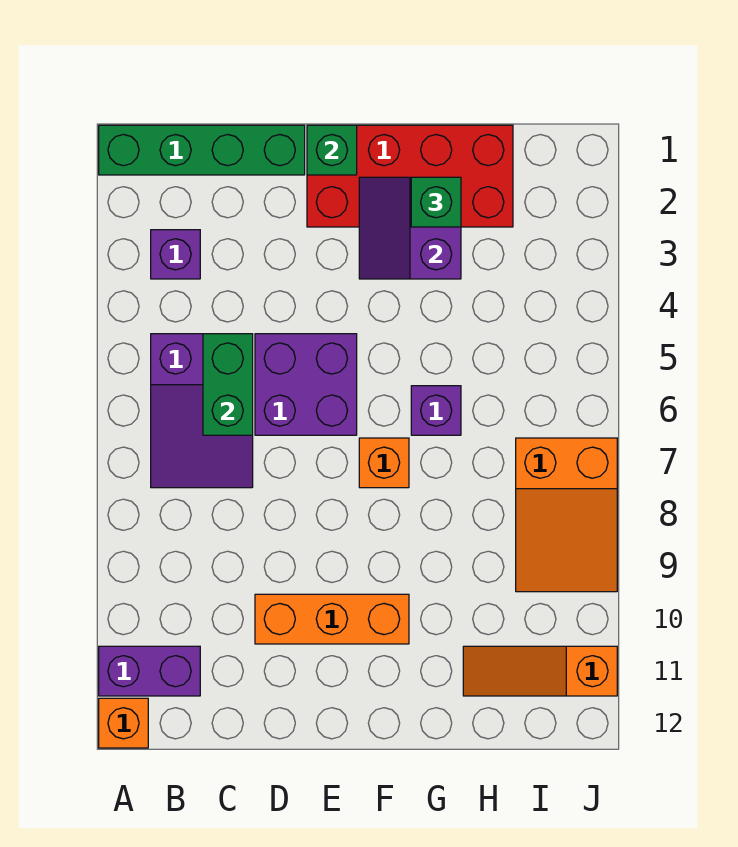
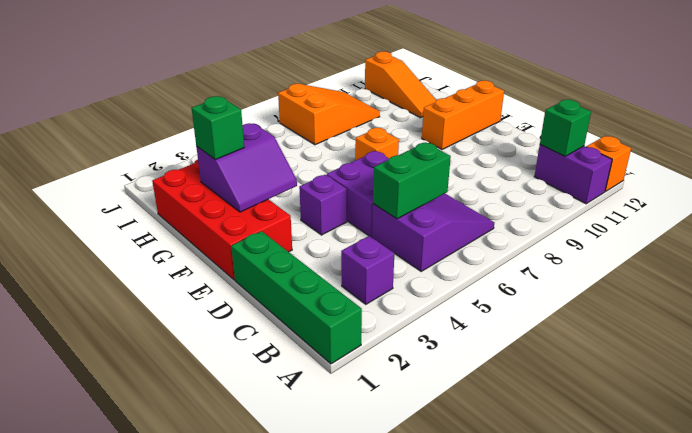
orange brick D10:F10 level 1 -> orange brick F10:F12 level 1
green brick E1 level 2 -> green brick B11 level 2
purple brick G6 level 1 -> purple brick E4 level 1

